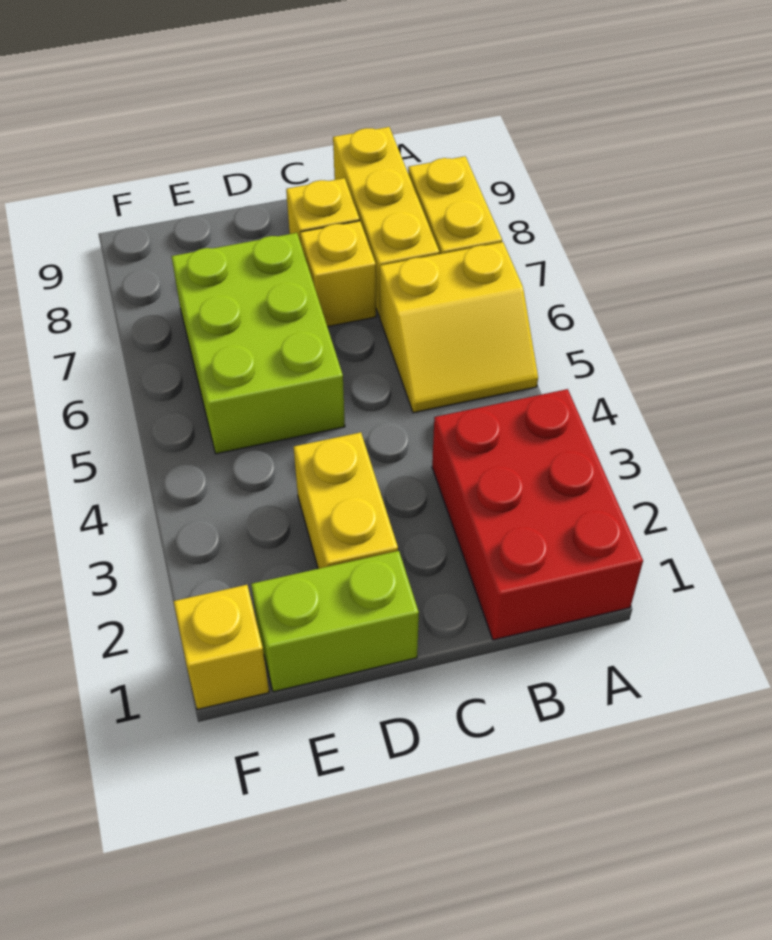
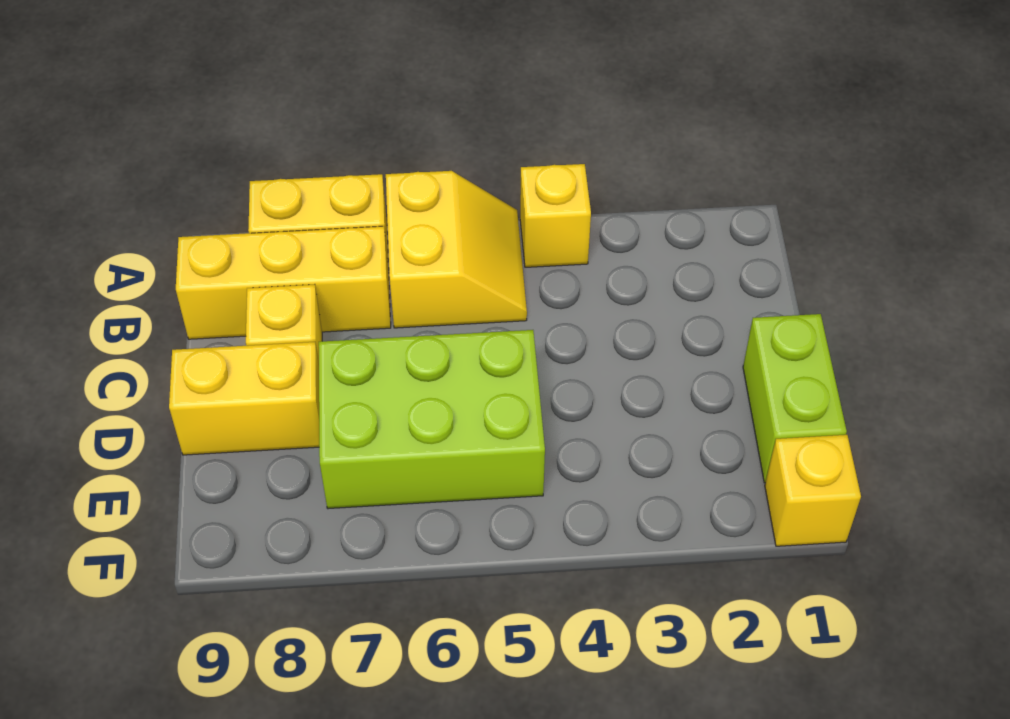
red brick A1:B3 level 1 -> none
yellow brick C7 level 1 -> yellow brick A4 level 1
yellow brick D2:D3 level 1 -> yellow brick D8:D9 level 1

